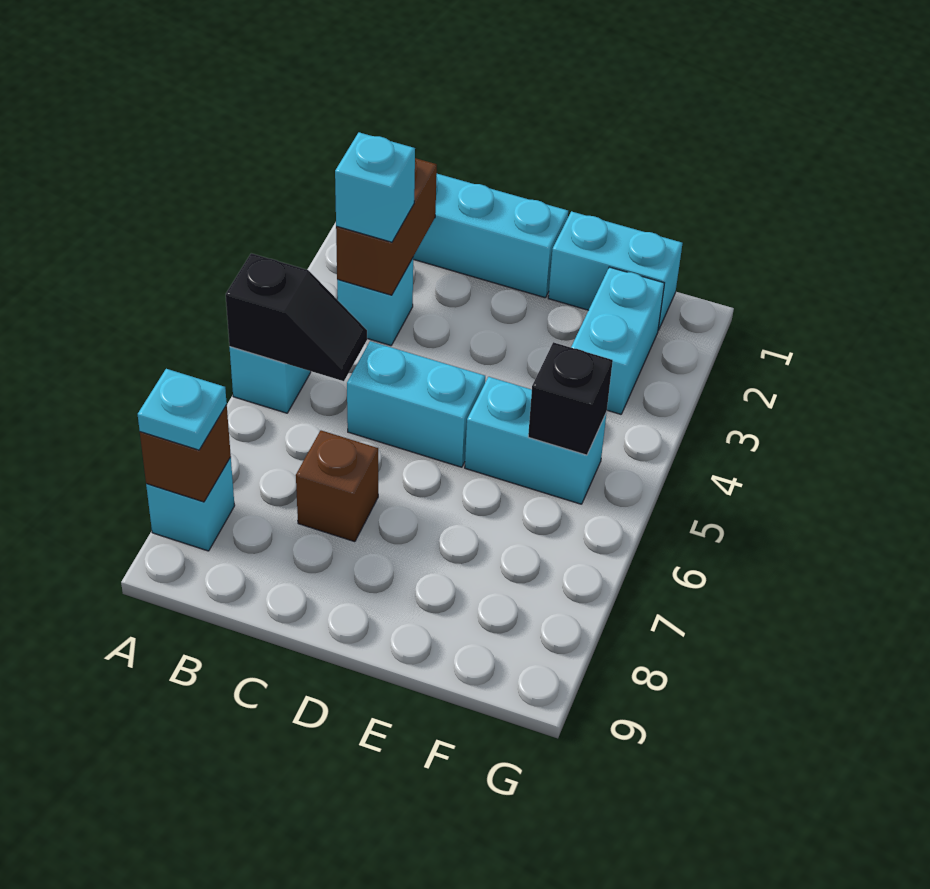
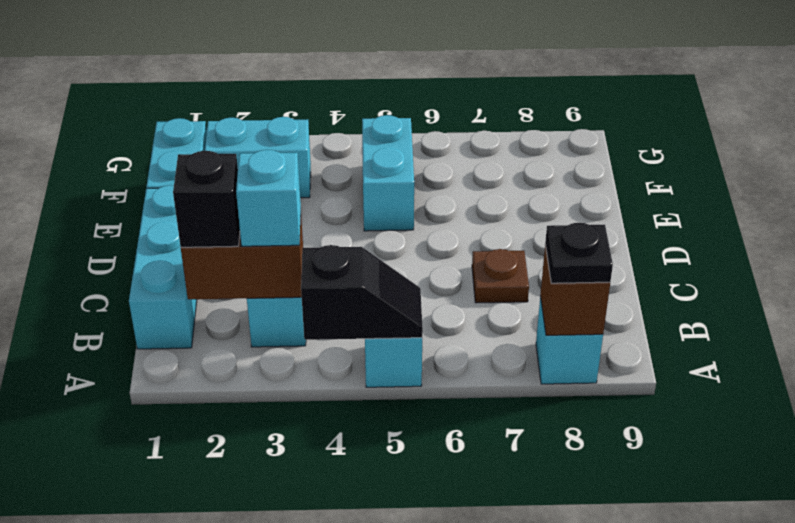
black slope A5:B5 level 2 top A -> black slope A4:A5 level 2 top 4
cyan plate A8 level 3 -> black plate A8 level 3
cyan brick C5:D5 level 1 -> none
brown brick C7 level 1 -> brown plate C7 level 1
black brick F5 level 2 -> black brick B2 level 3

